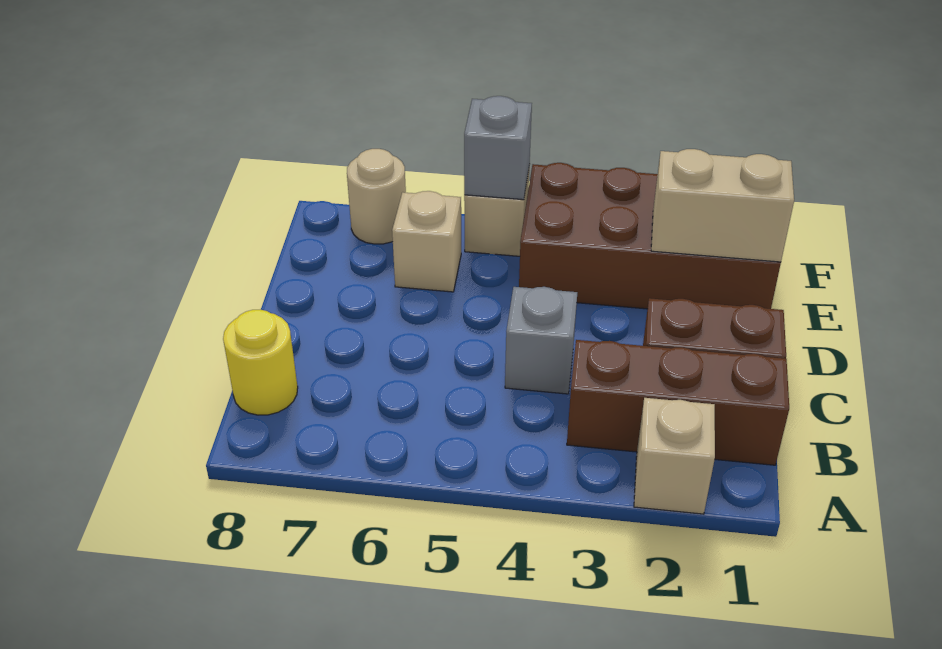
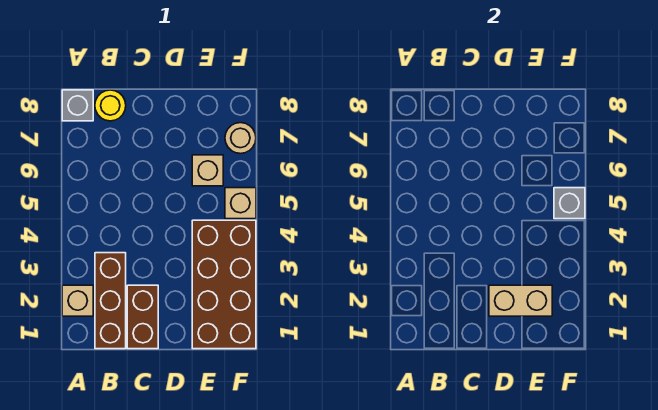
grey brick C4 level 1 -> grey brick A8 level 1
tan brick E1:E2 level 2 -> tan brick D2:E2 level 2

